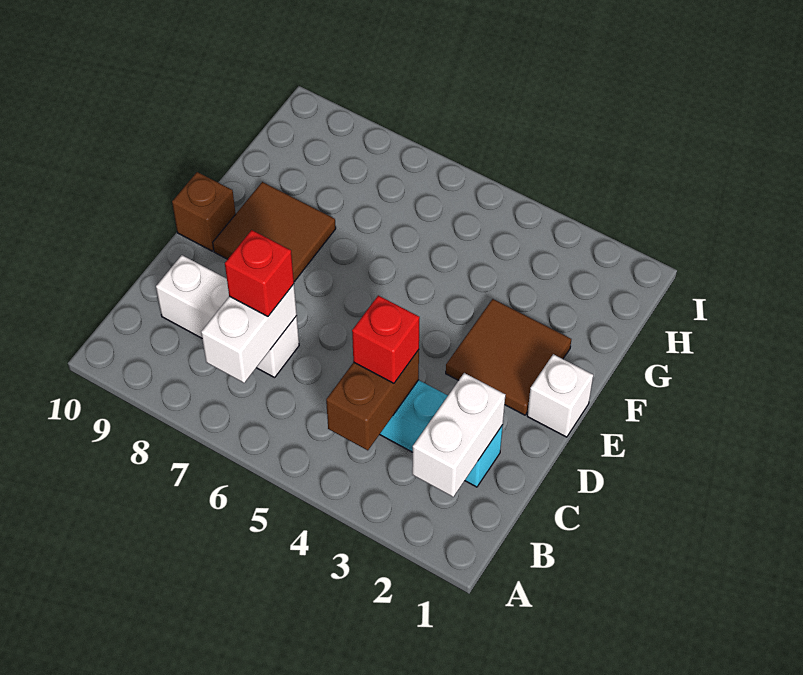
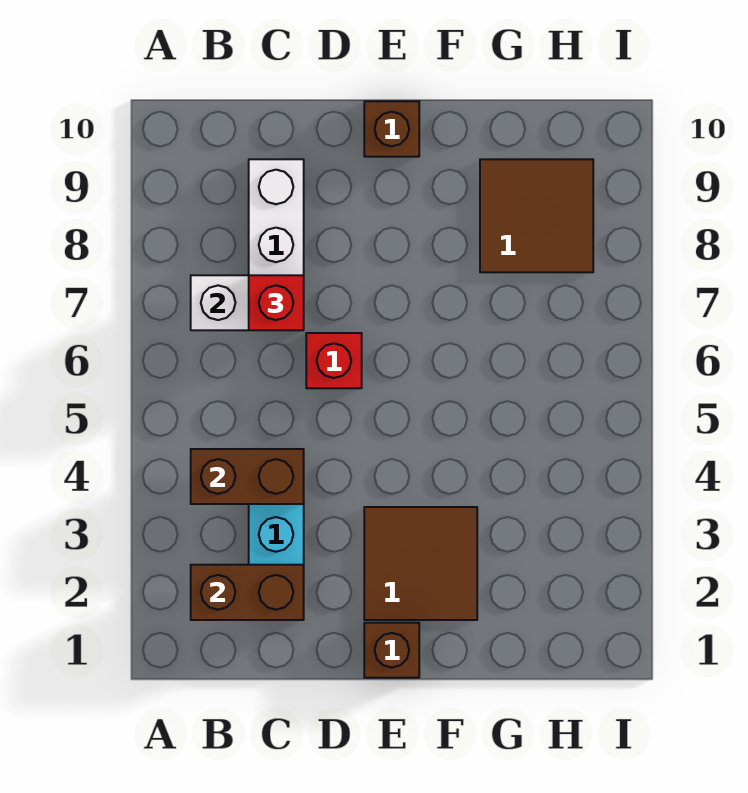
white brick B2:C2 level 2 -> brown brick B2:C2 level 2
red brick C4 level 3 -> red brick D6 level 1
white brick E1 level 1 -> brown brick E1 level 1
brown tile E8:F9 level 1 -> brown tile G8:H9 level 1

